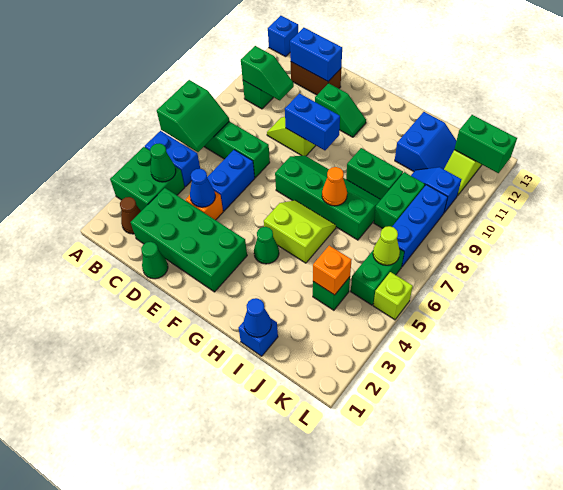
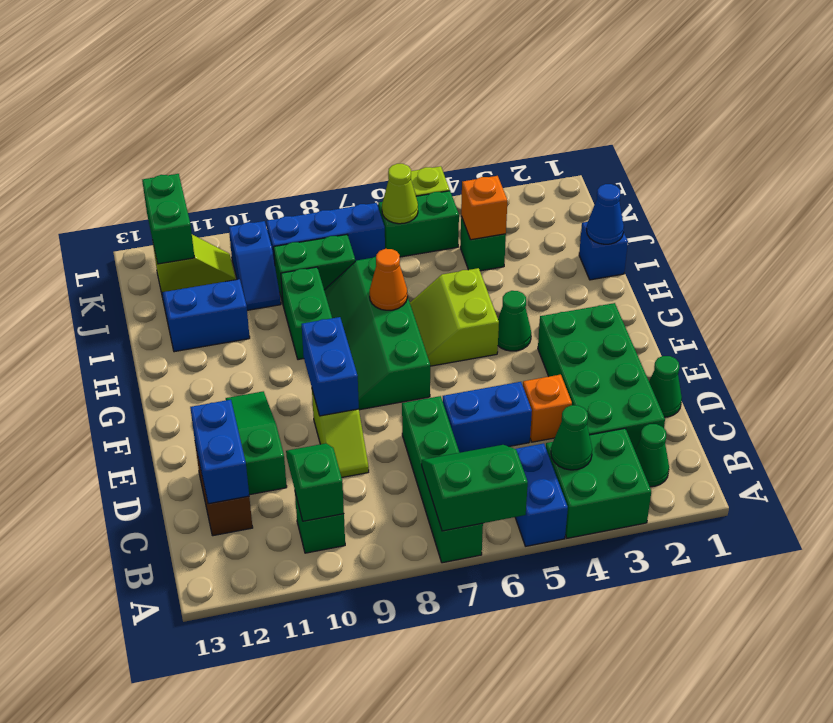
blue brick A13 level 1 -> none
brown cone B2 level 1 -> green cone B2 level 1
blue cone D4 level 2 -> none
green slope E11:F11 level 1 top E -> green slope D11:F11 level 1 top D

